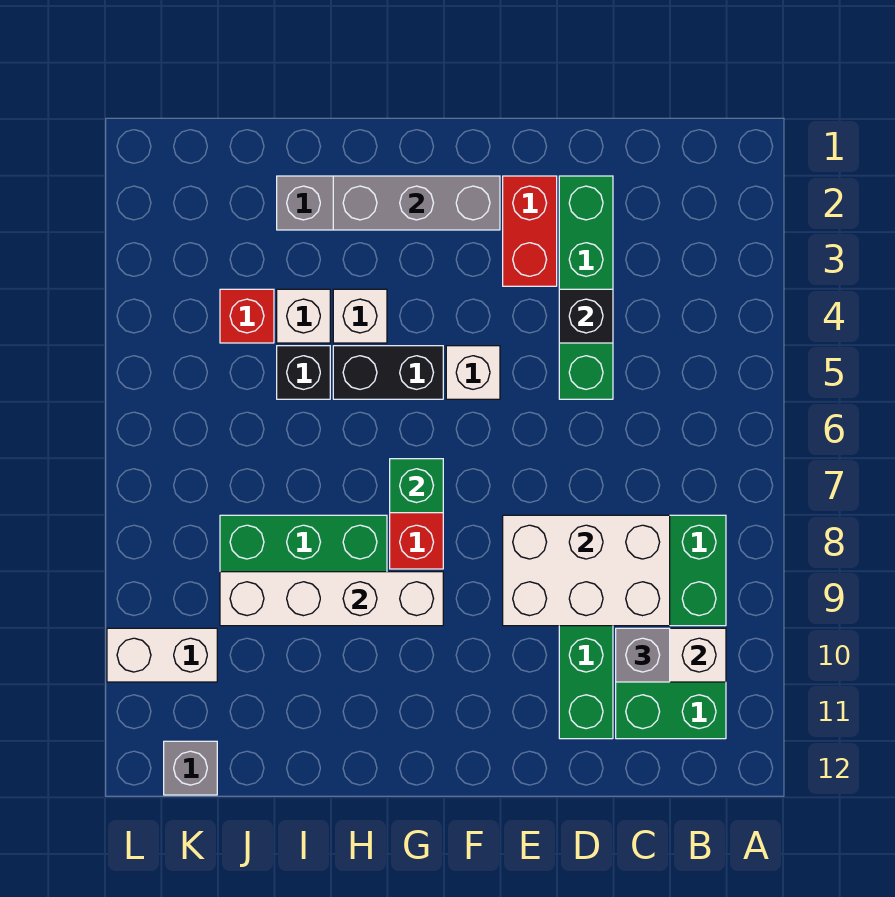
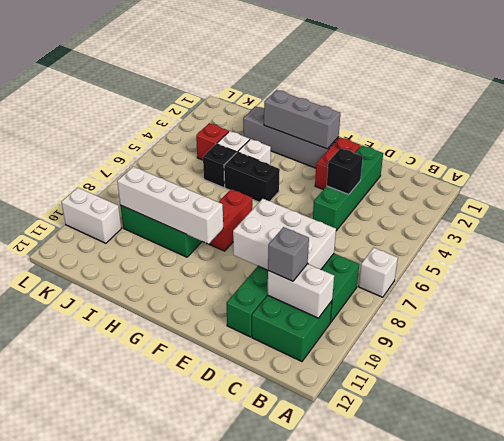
white brick F5 level 1 -> white brick A7 level 1
green brick G7 level 2 -> none
grey brick K12 level 1 -> none

